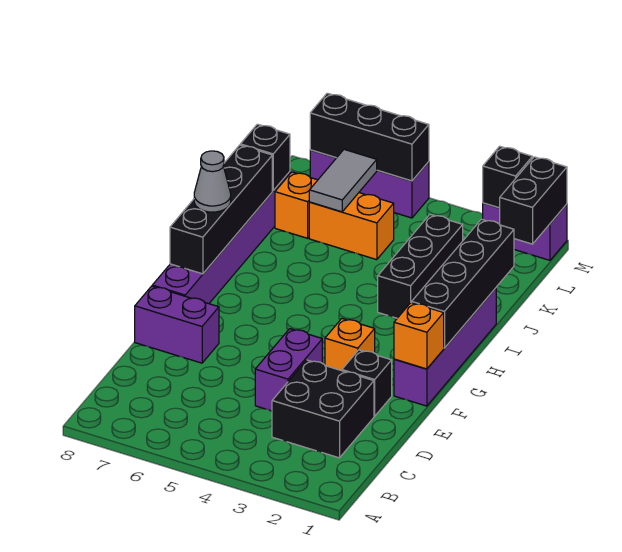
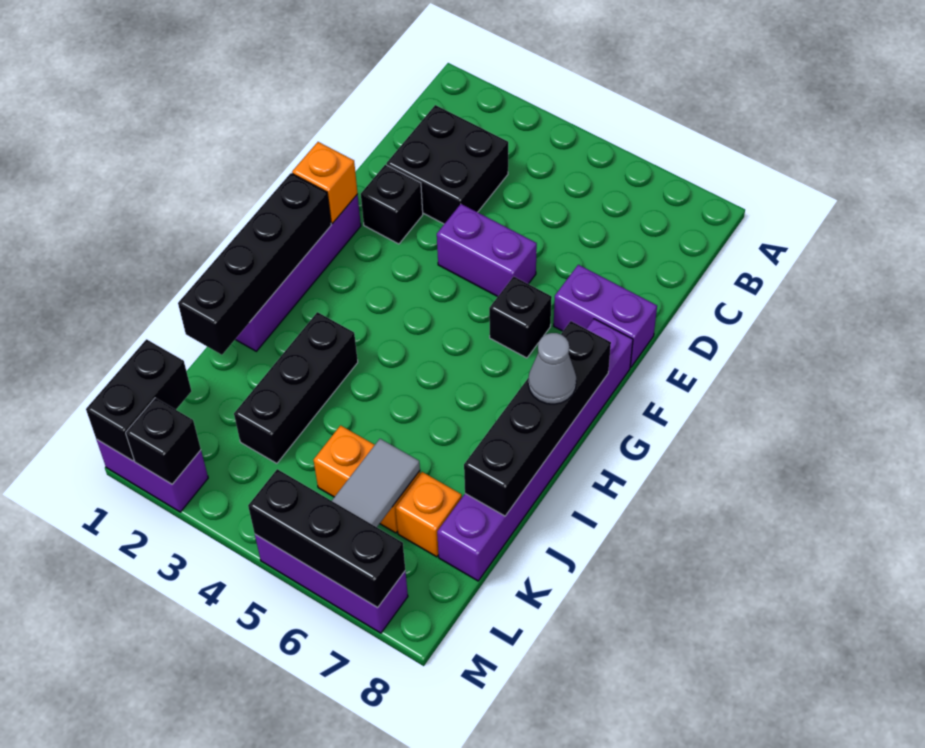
purple brick D4:E4 level 1 -> purple brick E4:E5 level 1
orange brick F3 level 1 -> none
black brick K8 level 2 -> black brick F6 level 1

